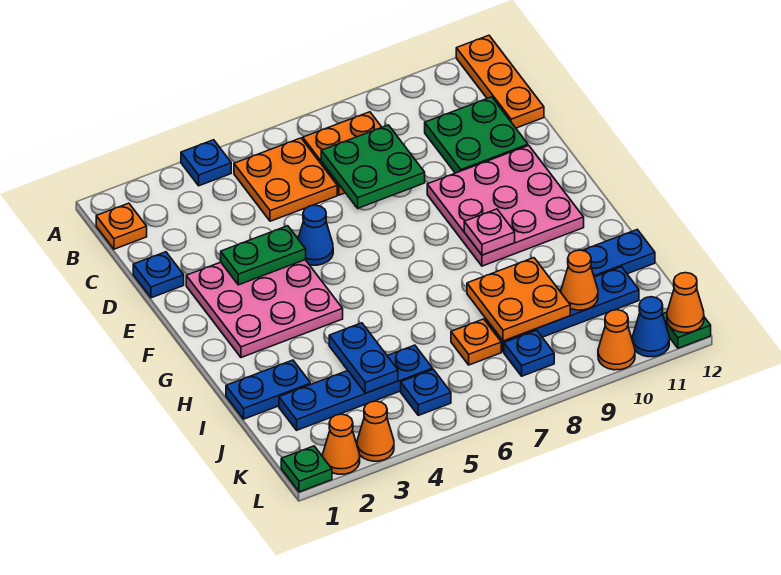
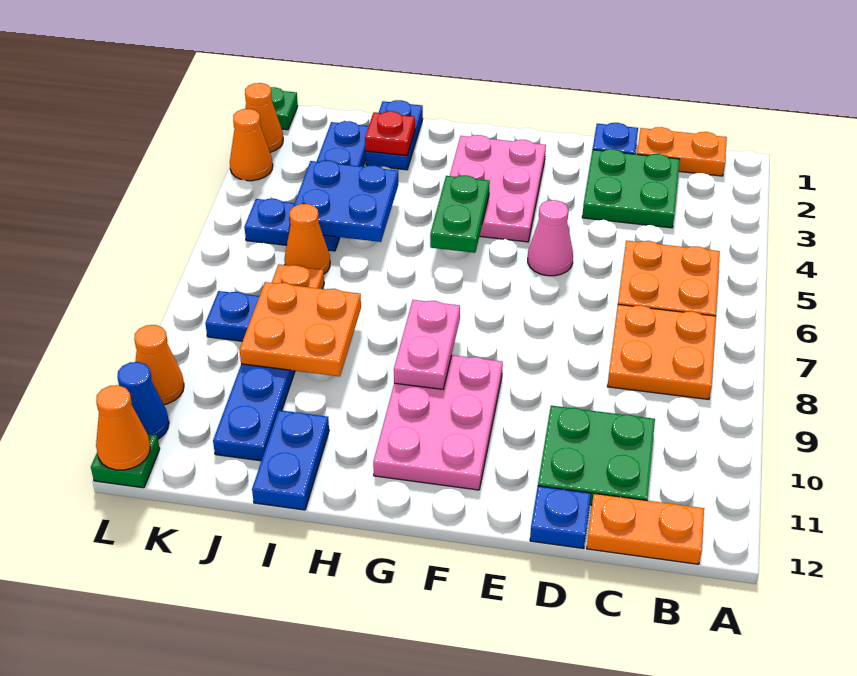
blue plate A4 level 1 -> blue plate D12 level 1
orange plate A12:C12 level 1 -> orange plate B12:C12 level 1
orange plate B1 level 1 -> orange plate B1:C1 level 1
green plate C7:D8 level 2 -> green plate C2:D3 level 1
pink plate E2:G4 level 1 -> pink plate F2:G4 level 1
green plate E3:E4 level 2 -> green plate G4:G5 level 2
blue cone E5 level 1 -> pink cone E5 level 1
pink plate E9:G11 level 1 -> pink plate F9:G11 level 1
pink plate G9 level 2 -> pink plate G8:G9 level 2
none -> red plate I2 level 2
blue plate I4:J4 level 2 -> blue plate I4:J5 level 2
orange cone J10 level 2 -> orange cone J6 level 1

